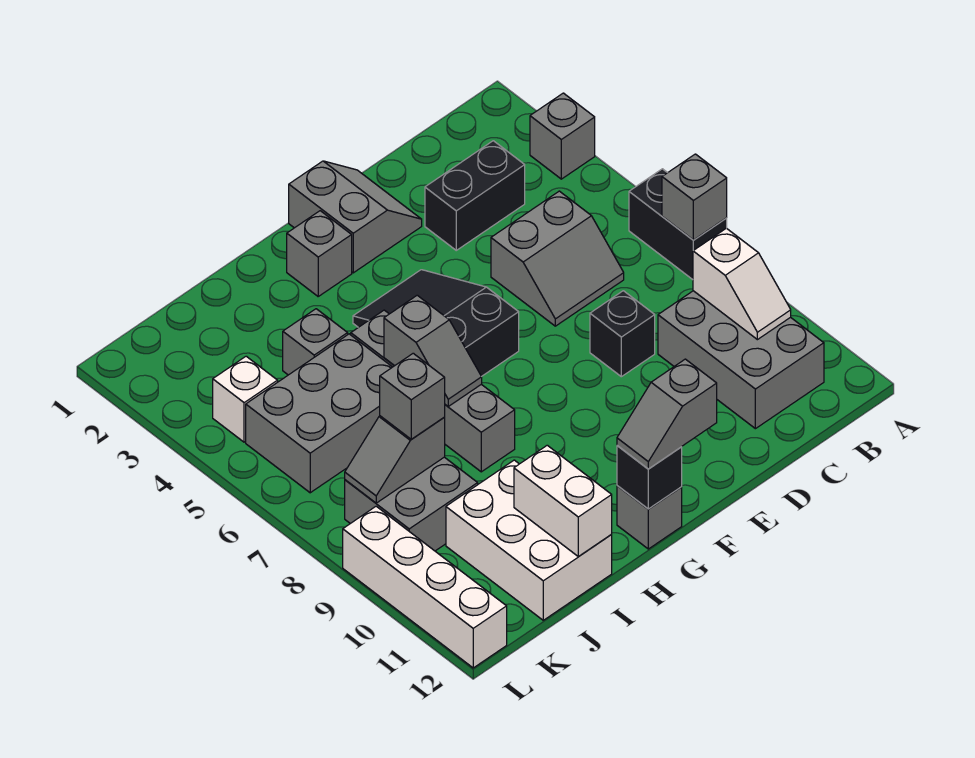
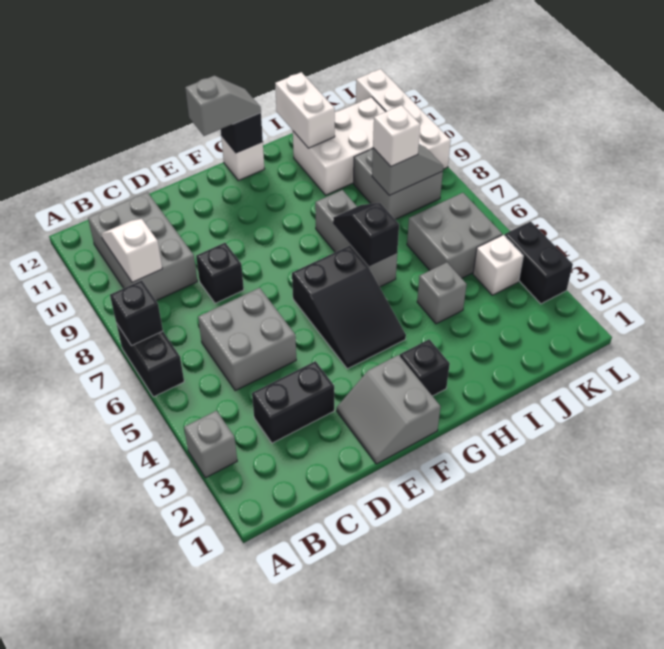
grey brick A7 level 2 -> black brick A7 level 2
grey slope C5:D6 level 1 top 5 -> grey brick C5:D6 level 1
grey brick G2 level 1 -> black brick G2 level 1
grey brick G12 level 1 -> white brick G12 level 1
grey brick H5:H8 level 1 -> grey brick H6:H8 level 1
grey slope H6:H7 level 2 top 6 -> black slope H6:H7 level 2 top 6
grey brick I5:K6 level 1 -> grey brick J5:K6 level 1
white brick I10:J12 level 1 -> white brick I10:K11 level 1
grey brick J8 level 3 -> white brick J8 level 3
none -> black brick L3:L4 level 1

